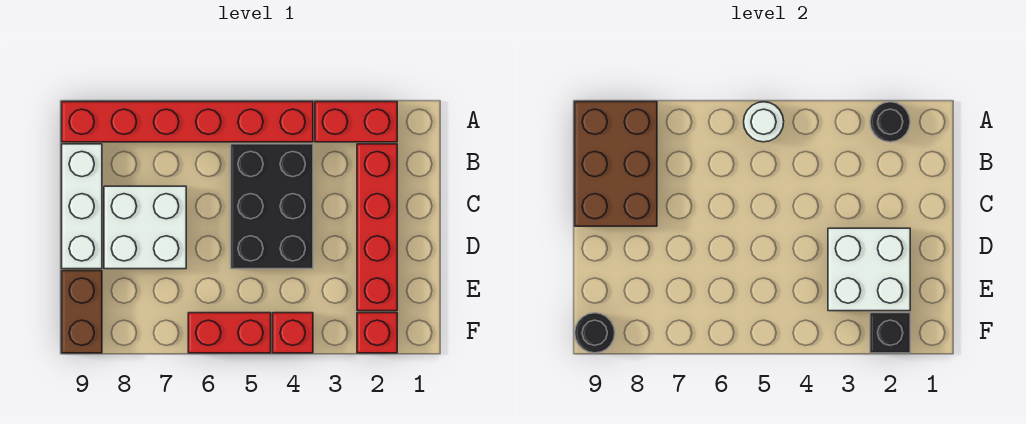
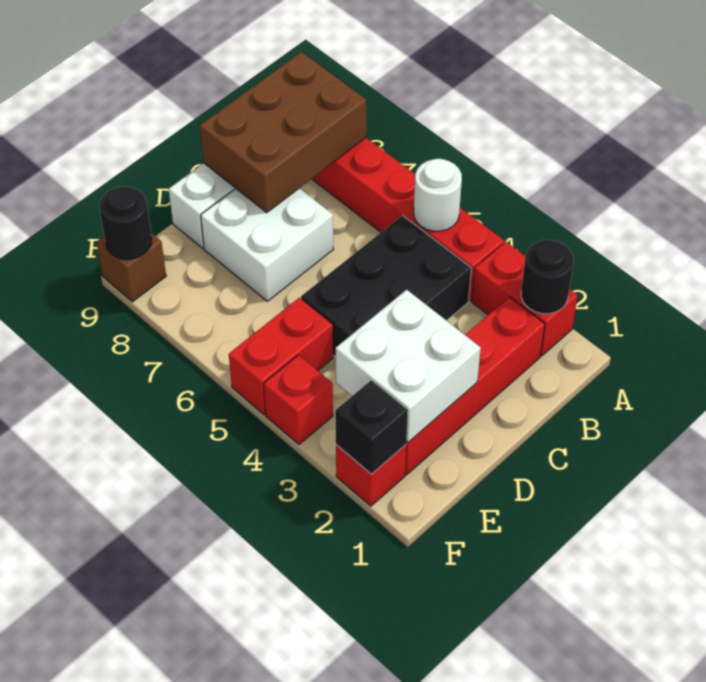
brown brick E9:F9 level 1 -> brown brick F9 level 1
red brick F5:F6 level 1 -> red brick E5:F5 level 1

